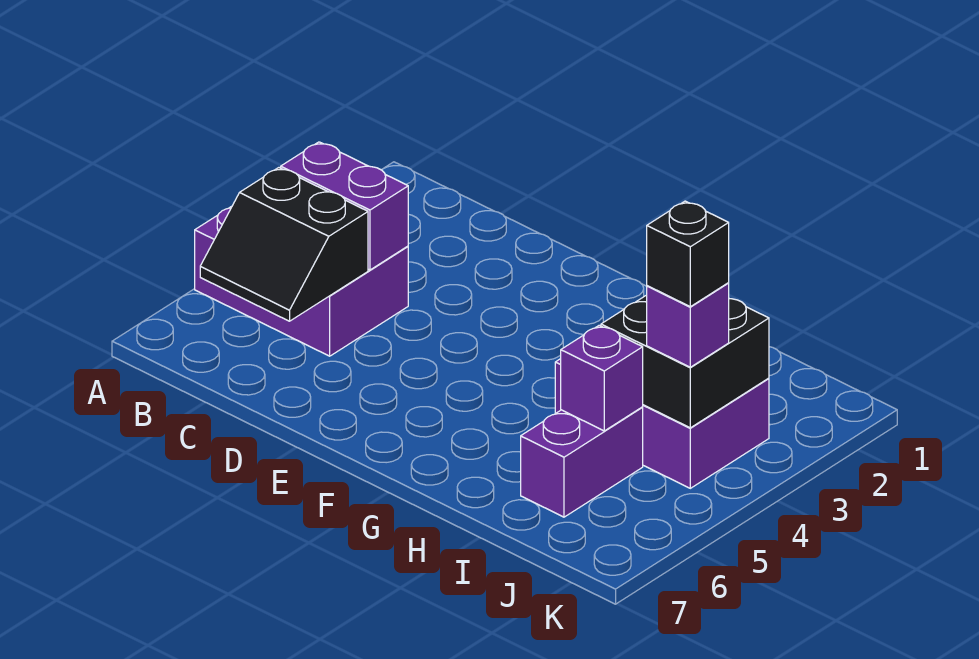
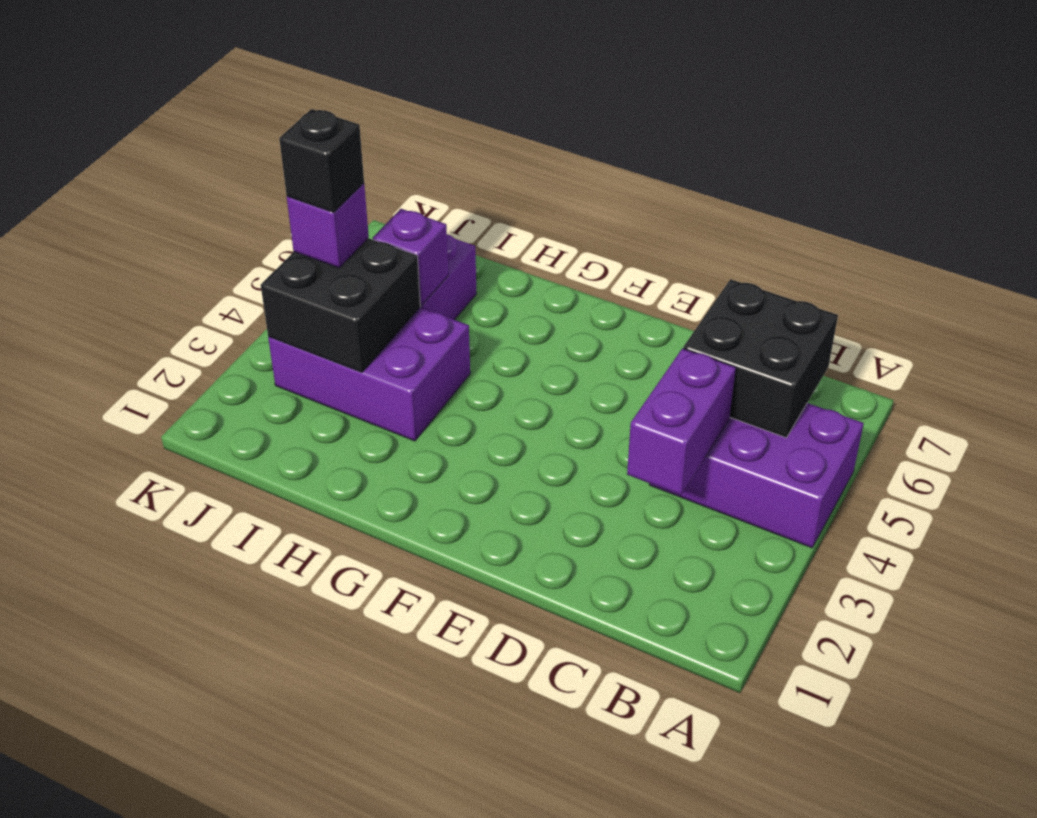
purple brick B4:C4 level 2 -> purple brick C3:C4 level 2
black slope B5:C6 level 2 top 5 -> black brick B5:C6 level 2

